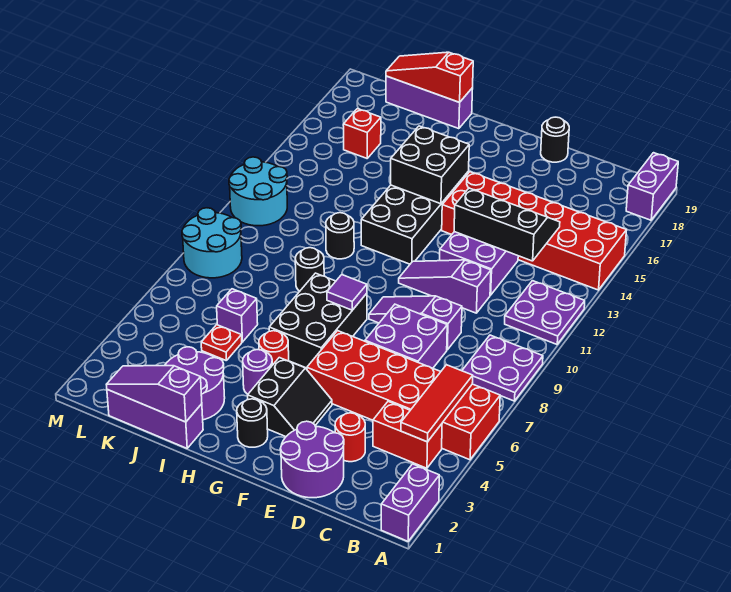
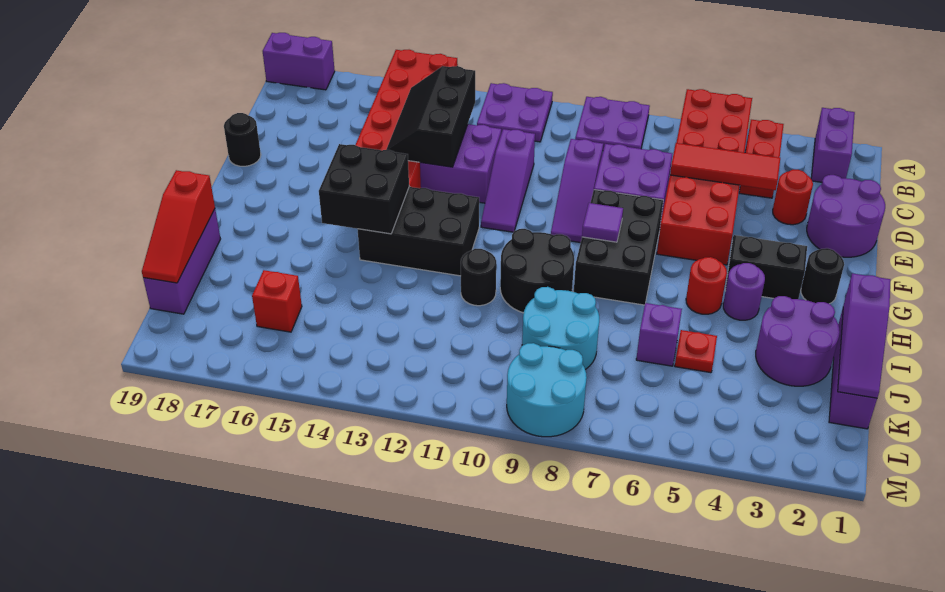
purple brick A1:A2 level 1 -> purple brick A2:B2 level 1
red tile B4:B6 level 2 -> red tile D4:D6 level 2
black brick G6:H8 level 1 -> black brick F7:H8 level 1
black round brick I9 level 1 -> black round brick H9:I10 level 1
cyan round brick L11:M12 level 1 -> cyan round brick J8:K9 level 1

